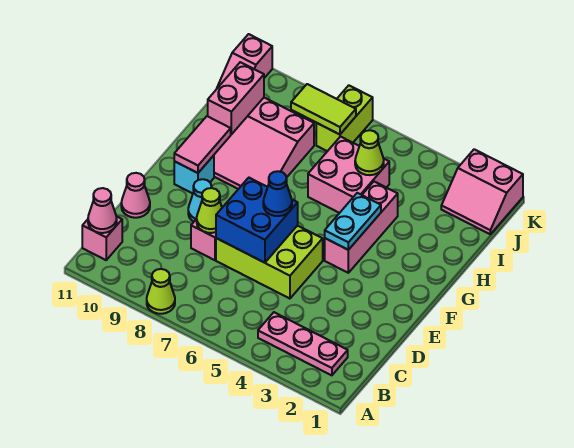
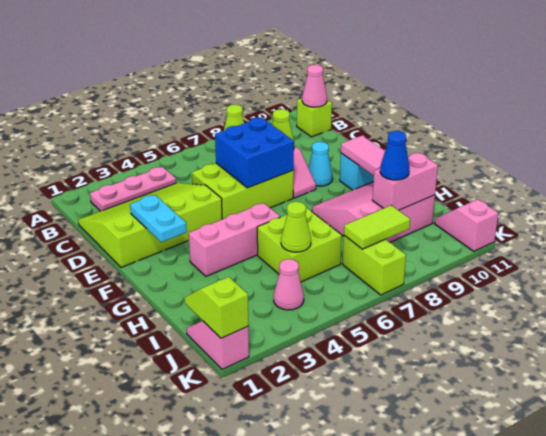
pink brick B11 level 1 -> lime brick B11 level 1
none -> lime slope C1:E4 level 1 top E
pink cone D11 level 1 -> pink cone J4 level 1
blue cone E6 level 3 -> blue cone I9 level 3
pink brick F4:H4 level 1 -> pink brick G3:G5 level 1
cyan plate F4:G4 level 2 -> cyan plate E2:F2 level 2
pink brick H5:I6 level 1 -> lime brick H5:I6 level 1
pink brick H10:I10 level 2 -> pink brick I9:I10 level 2
pink slope J1:K2 level 1 top K -> pink slope J1:K1 level 1 top K
none -> lime slope J1:K1 level 2 top K

